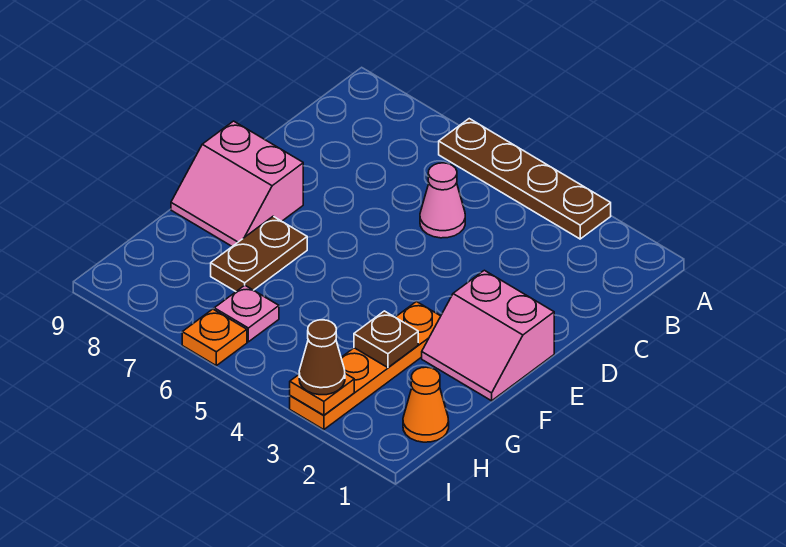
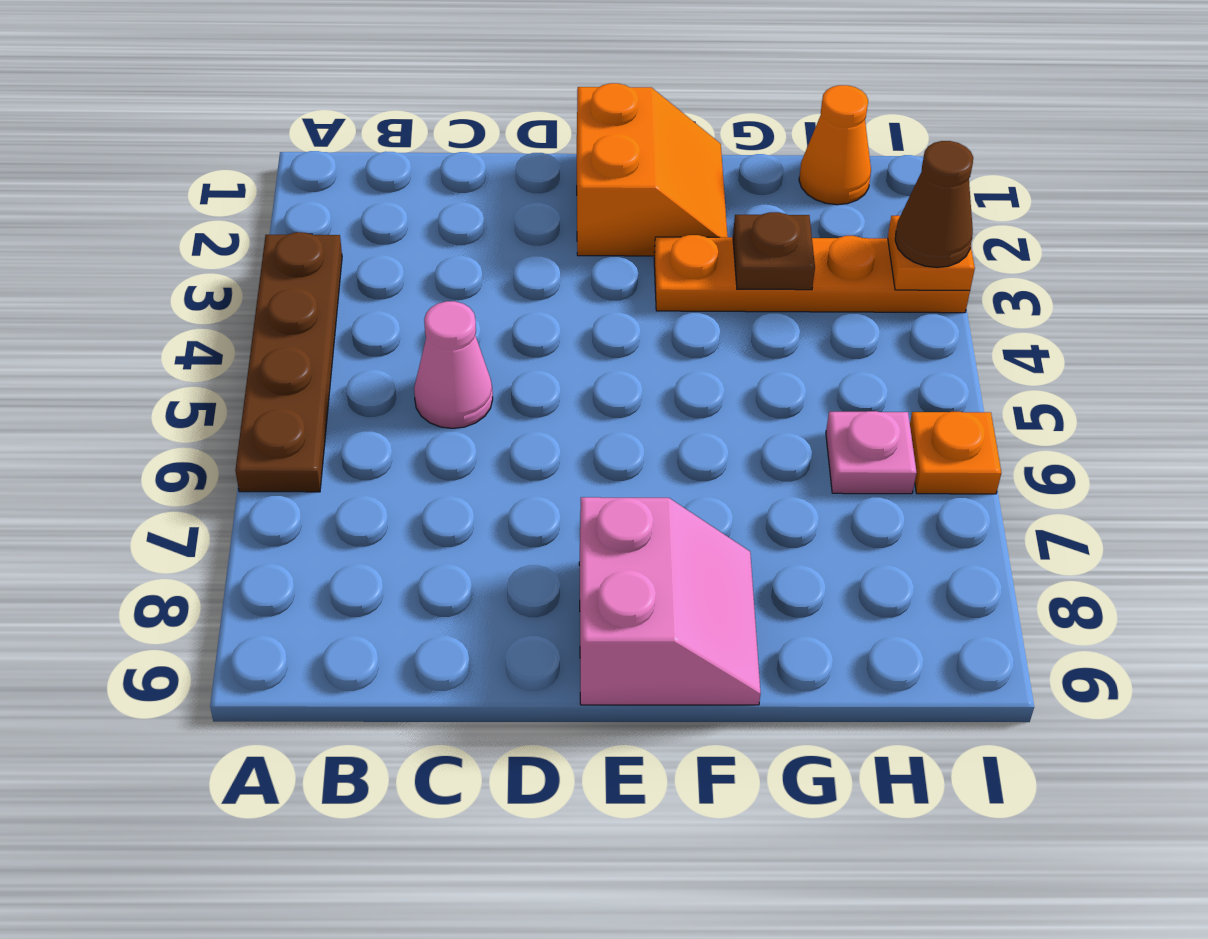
pink slope E1:F2 level 1 top E -> orange slope E1:F2 level 1 top E
brown plate F7:G7 level 1 -> none

